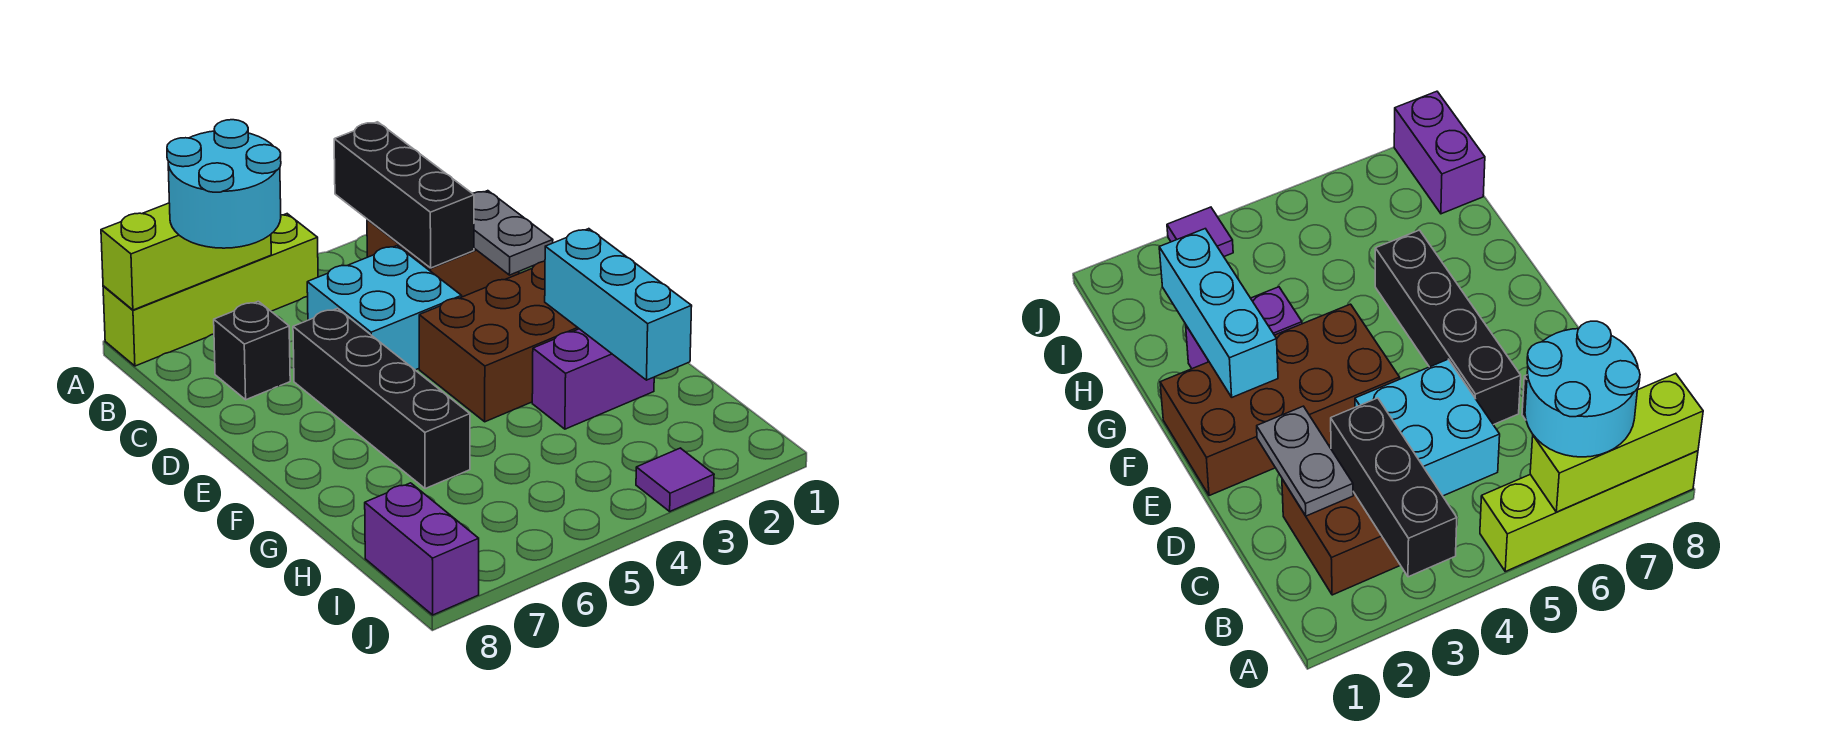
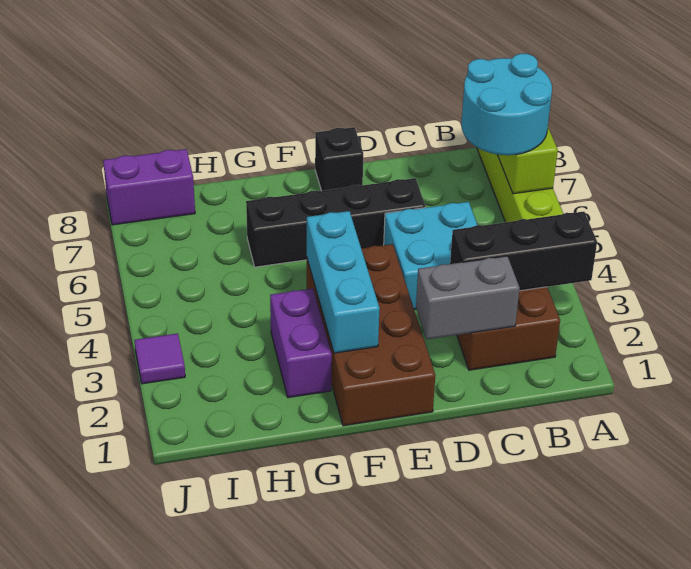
grey plate C2:D2 level 2 -> grey brick C2:D2 level 2
black brick C7 level 1 -> black brick E8 level 1
cyan brick F2:H2 level 2 -> cyan brick F2:F4 level 2

